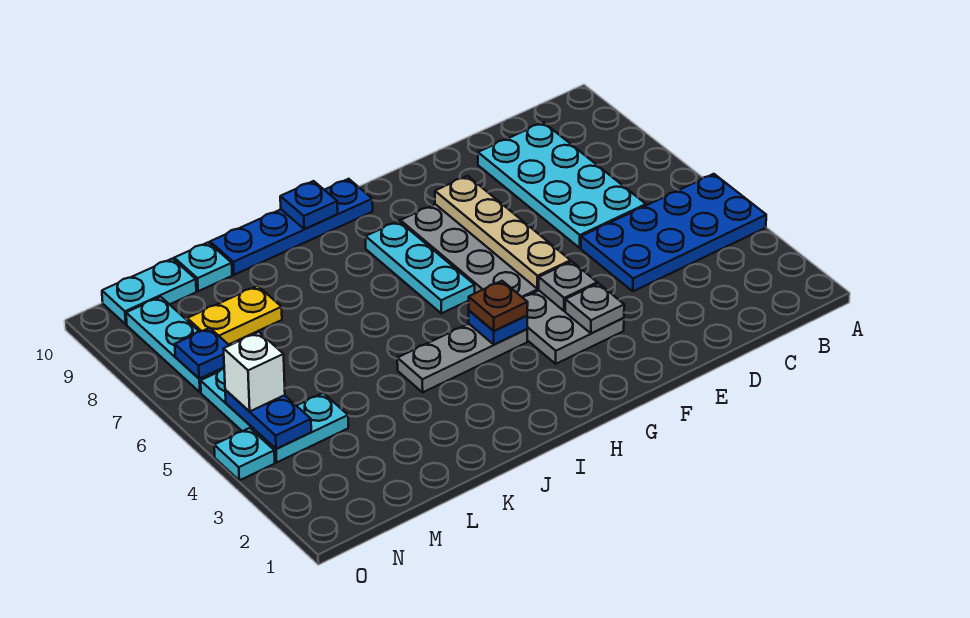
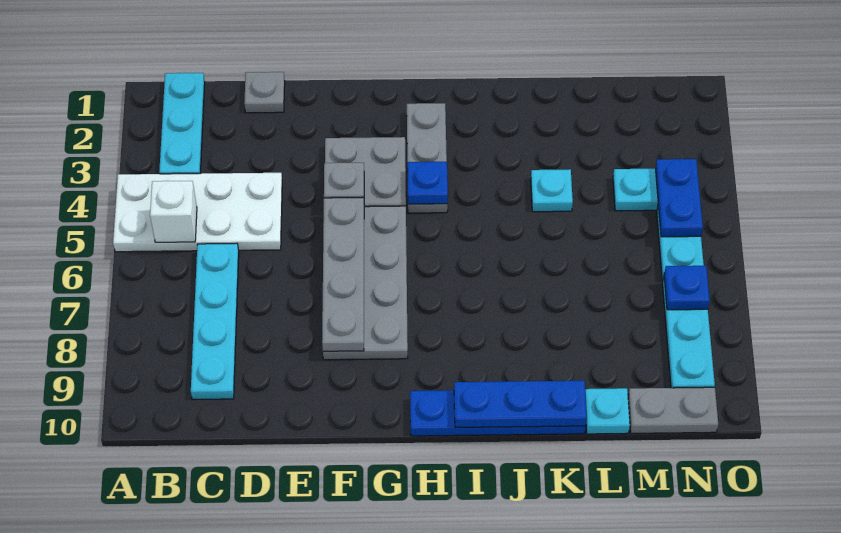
blue plate A4:D5 level 1 -> white plate A4:D5 level 1
cyan plate C6:D9 level 1 -> cyan plate C6:C9 level 1
grey plate F3 level 2 -> grey plate D1 level 1
tan plate F5:F8 level 2 -> grey plate F5:F8 level 2
grey plate H4:J4 level 1 -> grey plate H2:H4 level 1
brown plate H4 level 3 -> none
cyan plate H6:H8 level 1 -> cyan plate B1:B3 level 1
blue plate I10 level 2 -> blue plate I10:K10 level 2
yellow plate L8:M8 level 1 -> none
cyan plate M10:N10 level 1 -> grey plate M10:N10 level 1
white brick N5 level 3 -> white brick B5 level 2
cyan plate O4 level 1 -> cyan plate K4 level 1

